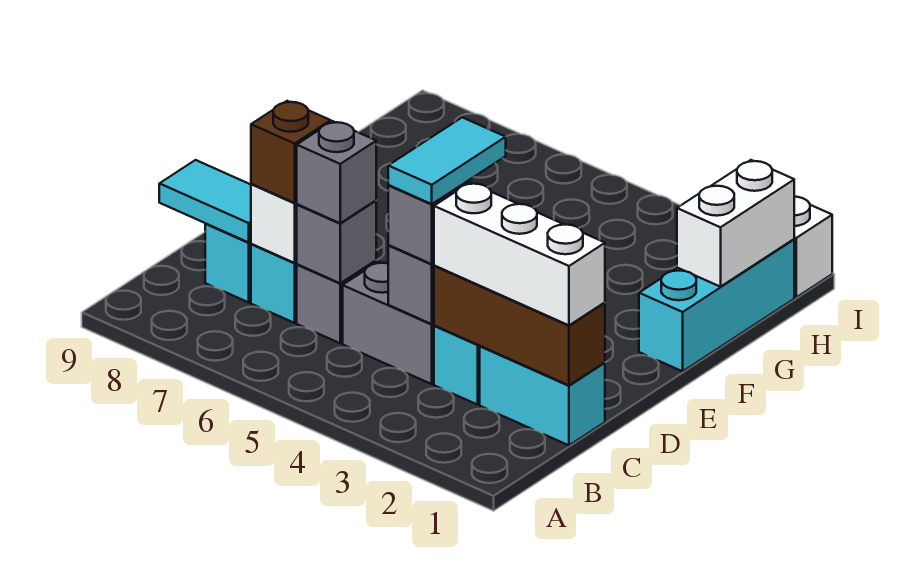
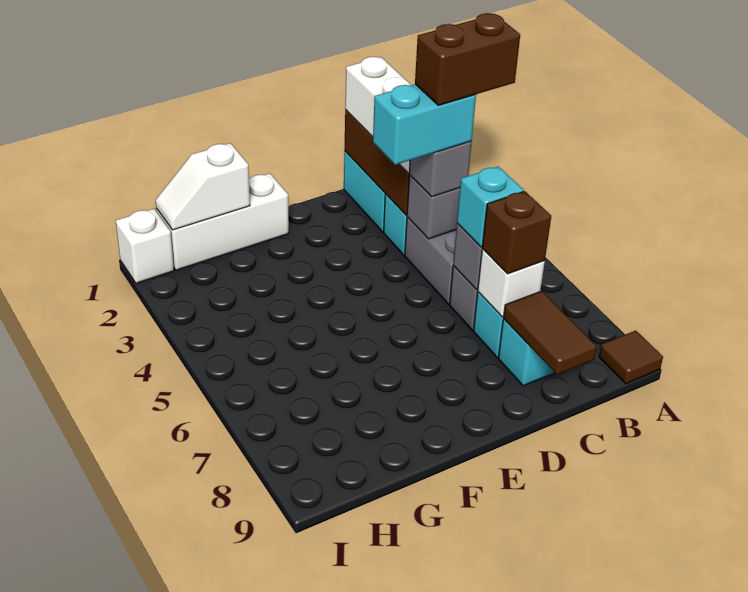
none -> brown tile A9 level 1
none -> brown brick B4:C4 level 5
cyan tile C4:D4 level 4 -> cyan brick C4:D4 level 4
grey brick C6 level 3 -> cyan brick C6 level 3
cyan tile C8:C9 level 2 -> brown tile C8:C9 level 2
cyan brick F1:H1 level 1 -> white brick F1:H1 level 1
white brick G1:H1 level 2 -> white slope G1:H1 level 2 top G

